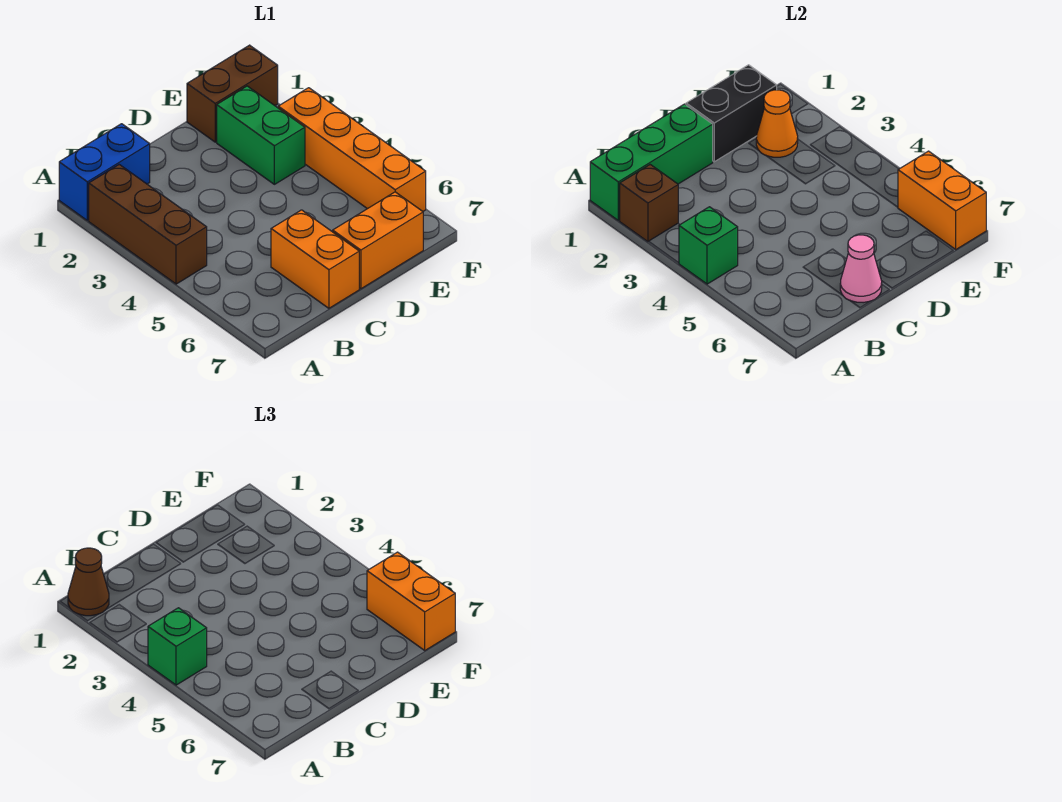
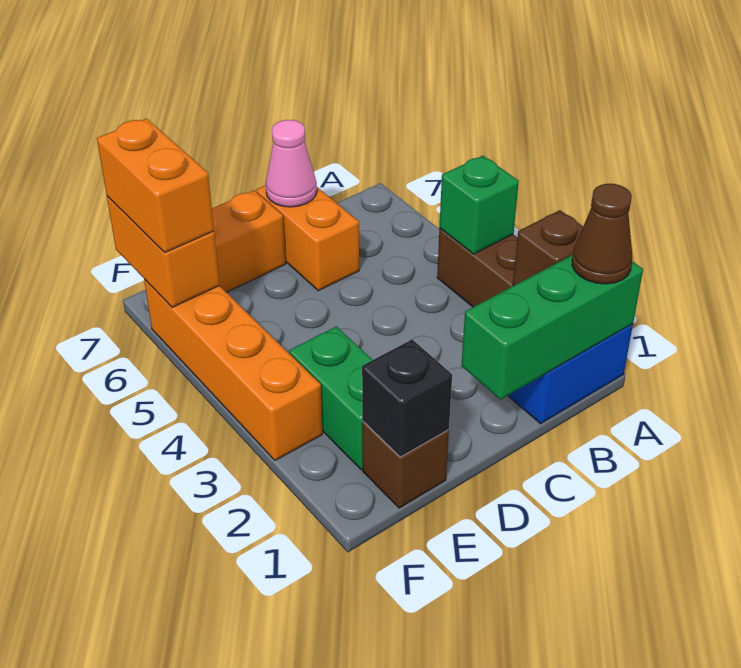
green brick A4 level 3 -> none
black brick D1:E1 level 2 -> black brick E1 level 2
brown brick E1:F1 level 1 -> brown brick E1 level 1
orange cone E2 level 2 -> none

